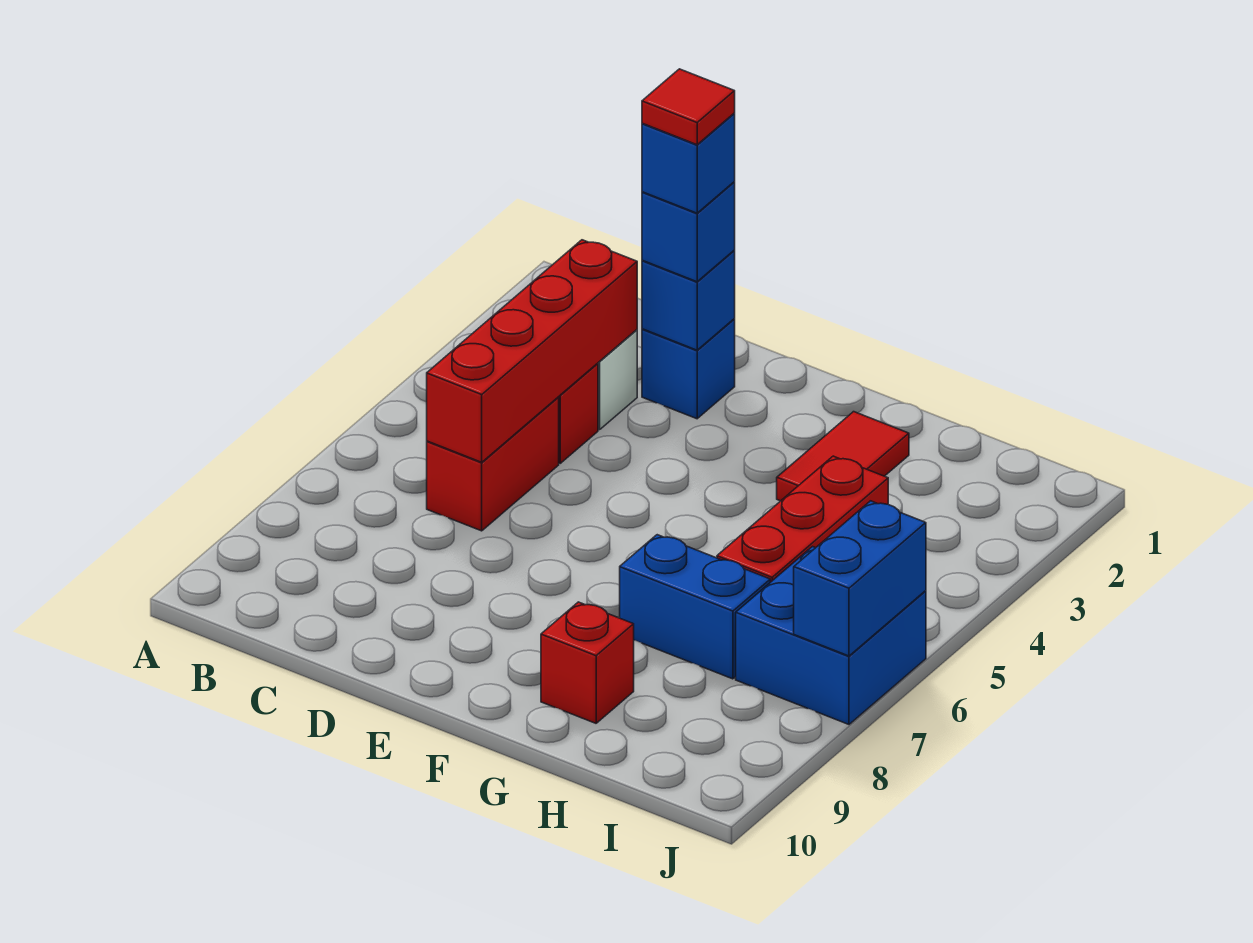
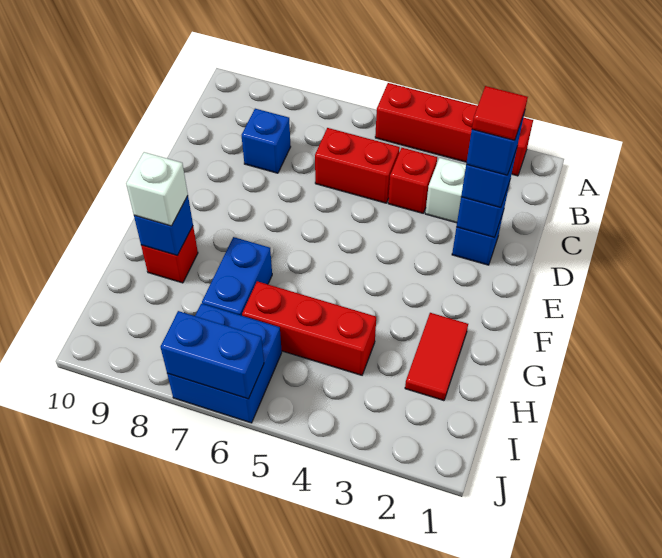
red brick C3:C6 level 2 -> red brick A2:A5 level 1
none -> blue brick C8 level 1
red tile G2:G3 level 1 -> red tile G2:H2 level 1
none -> blue brick G9 level 2
none -> white brick G9 level 3

